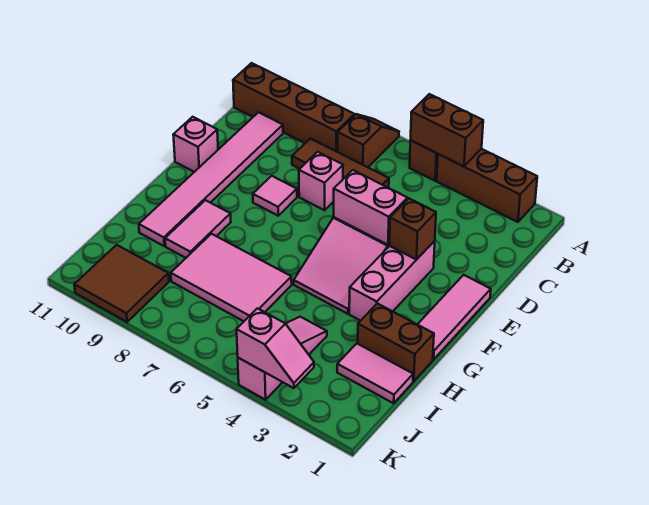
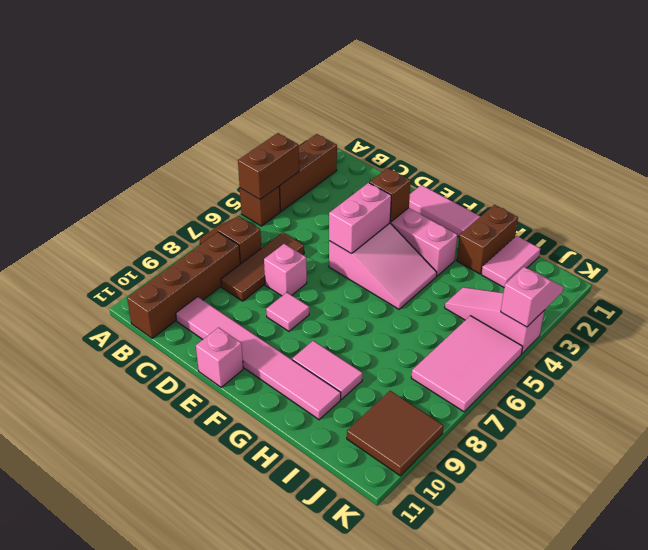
pink tile H6:I8 level 1 -> pink tile J5:K7 level 1

